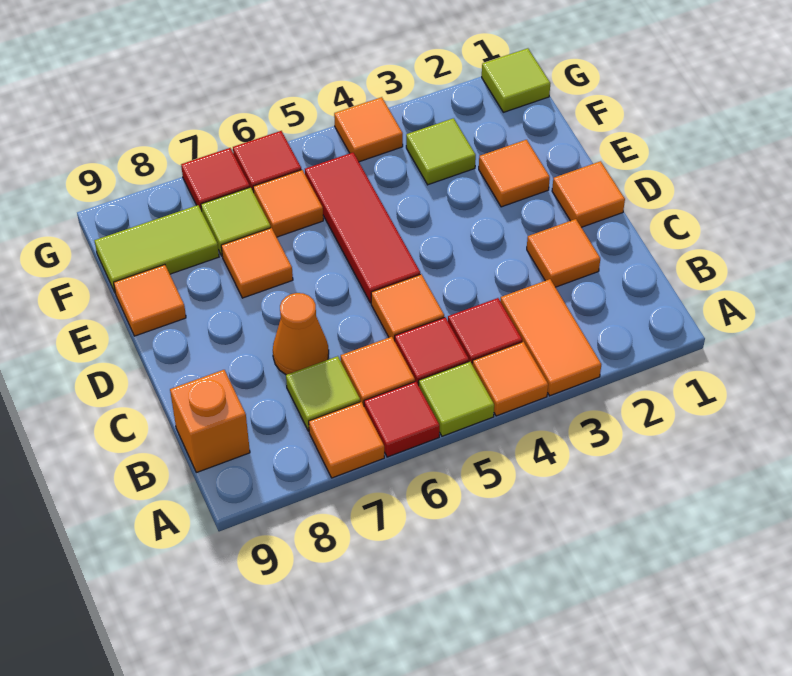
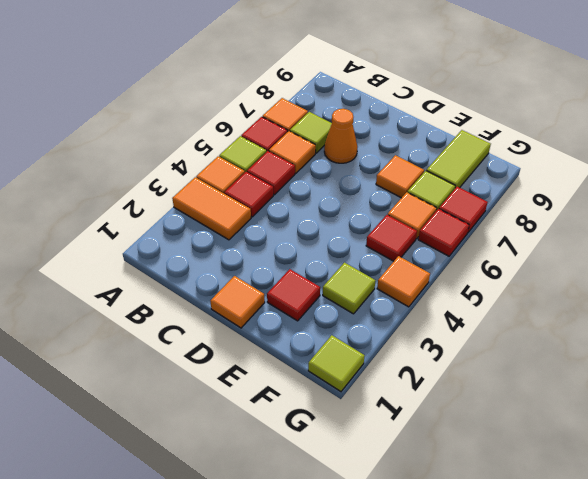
orange brick B9 level 1 -> none
orange tile C2 level 1 -> none
orange tile C5 level 1 -> none
red tile D5:F5 level 1 -> red tile F5 level 1
orange tile E2 level 1 -> red tile E2 level 1
orange tile E9 level 1 -> none

